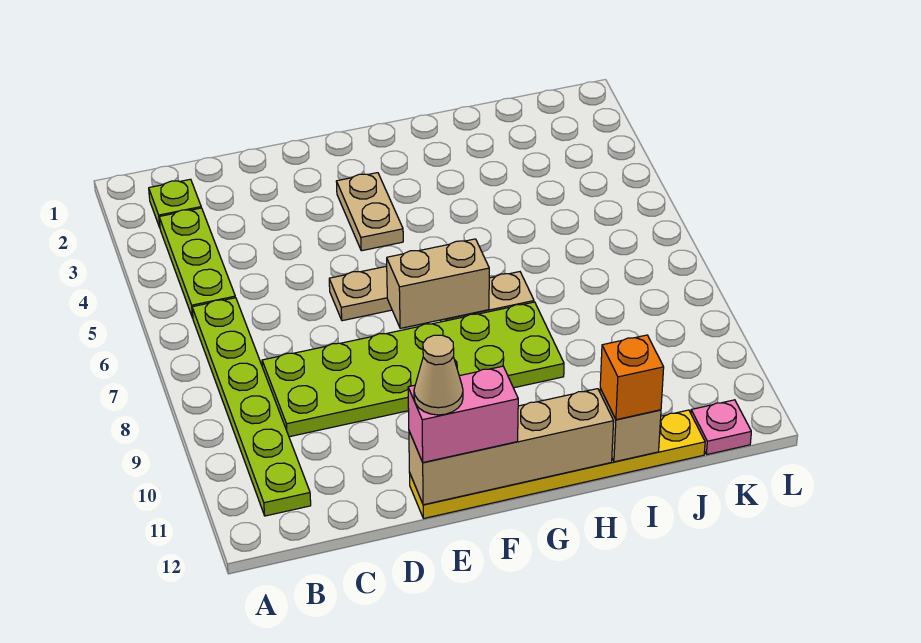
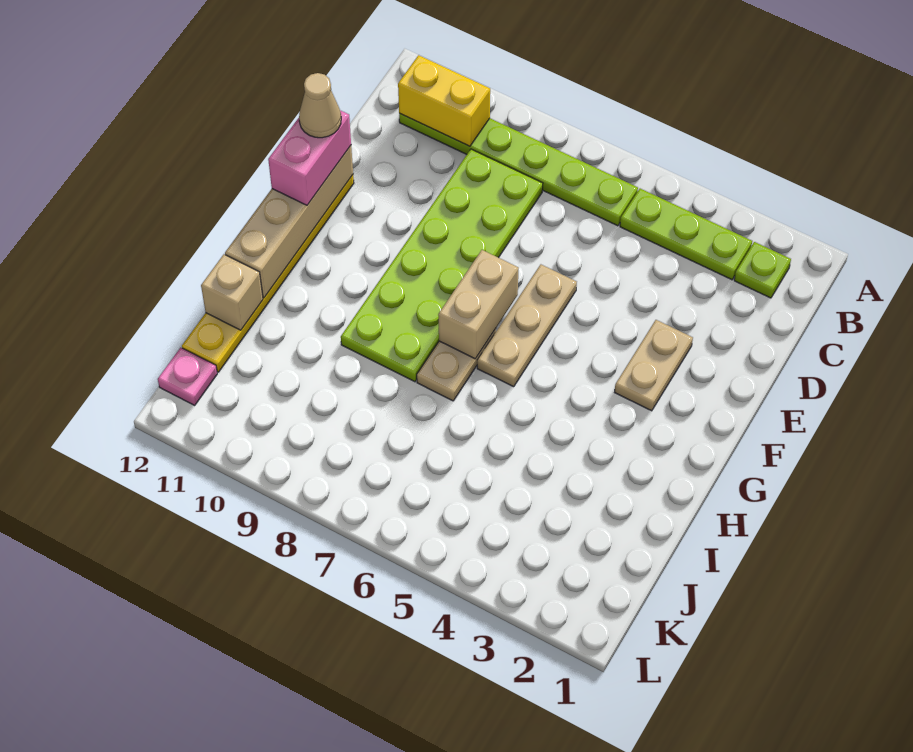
none -> yellow brick B10:B11 level 2
tan plate F3:F4 level 1 -> tan plate E3:F3 level 1
orange brick I12 level 3 -> none

